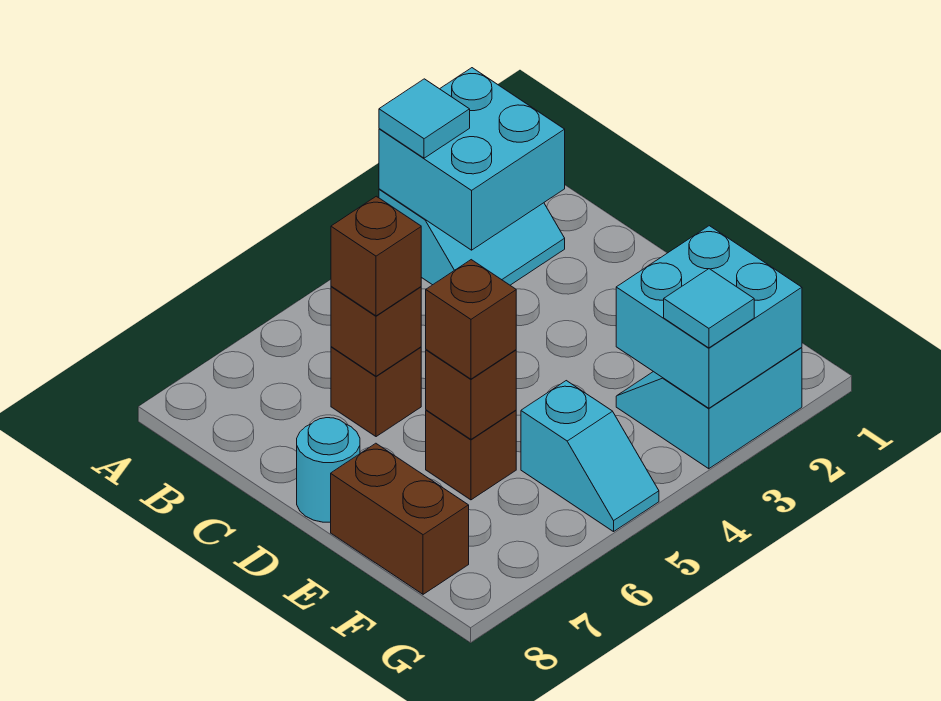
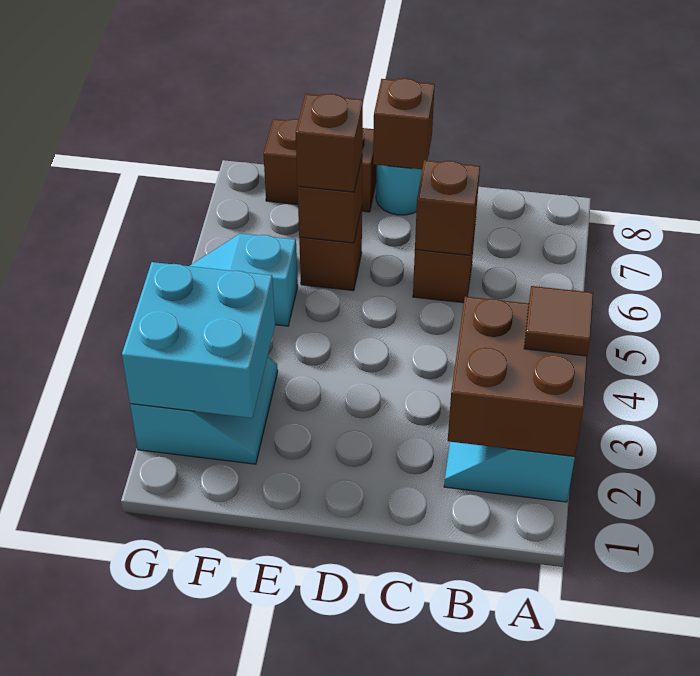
cyan brick A2:B3 level 2 -> brown brick A2:B3 level 2
cyan tile A3 level 3 -> brown tile A3 level 3
brown brick C6 level 3 -> brown brick D8 level 2
cyan tile G3 level 3 -> none

